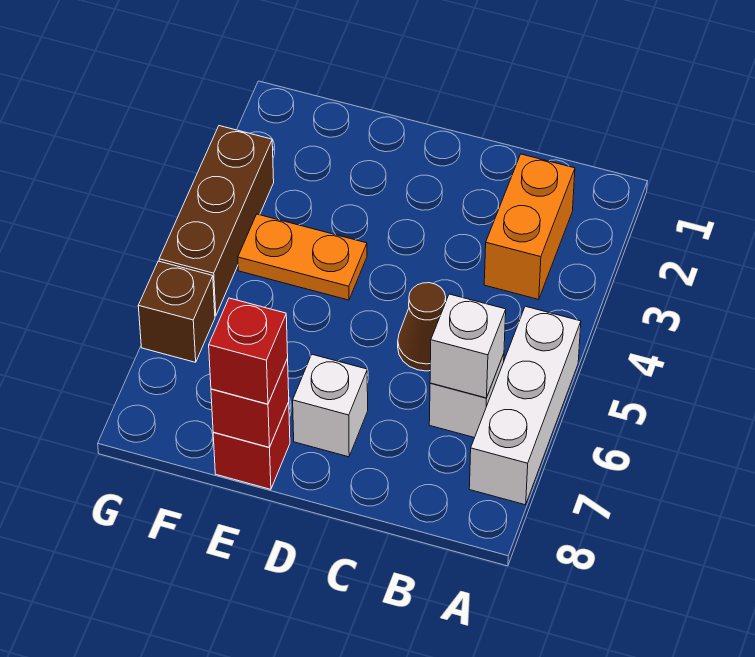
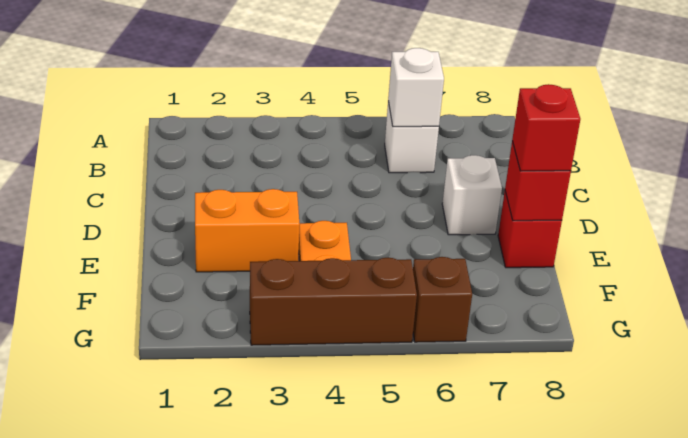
white brick A5:A7 level 1 -> none
orange brick B2:B3 level 1 -> orange brick E2:E3 level 1
brown cone C5 level 1 -> none

